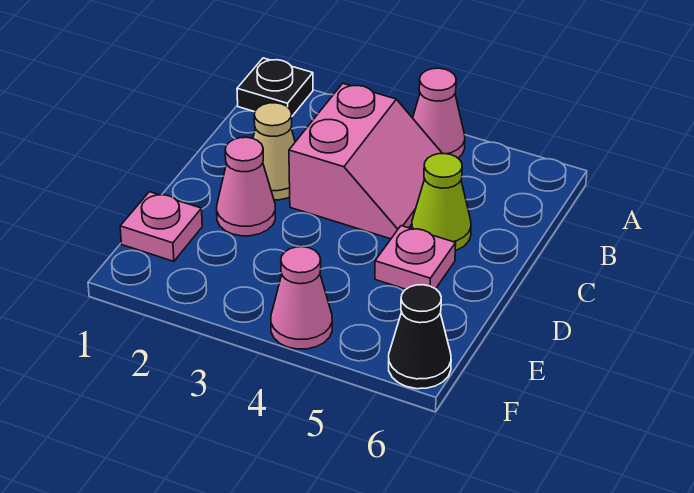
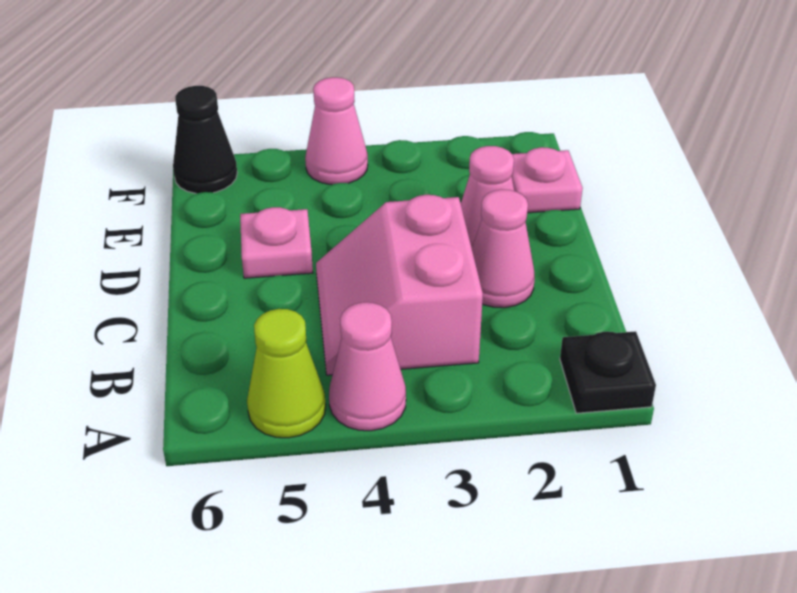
tan cone C2 level 1 -> pink cone C2 level 1
lime cone C5 level 1 -> lime cone A5 level 1

